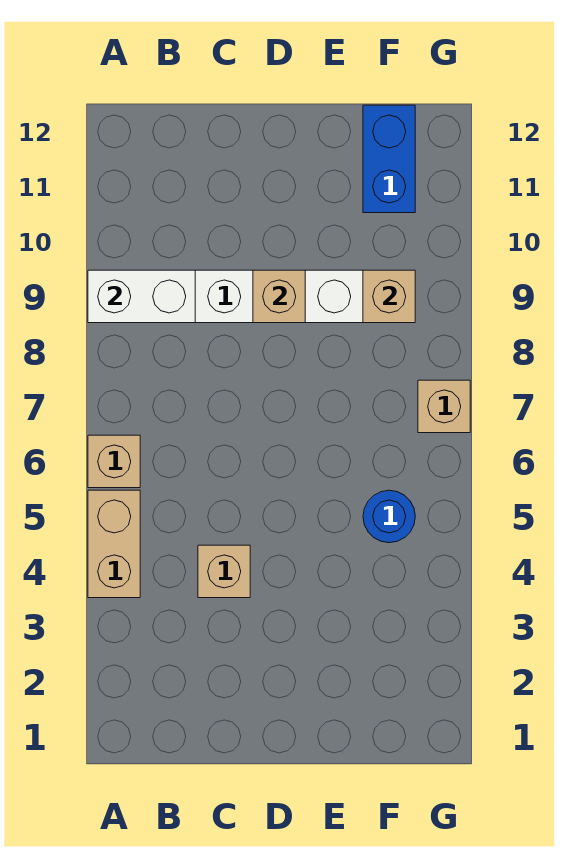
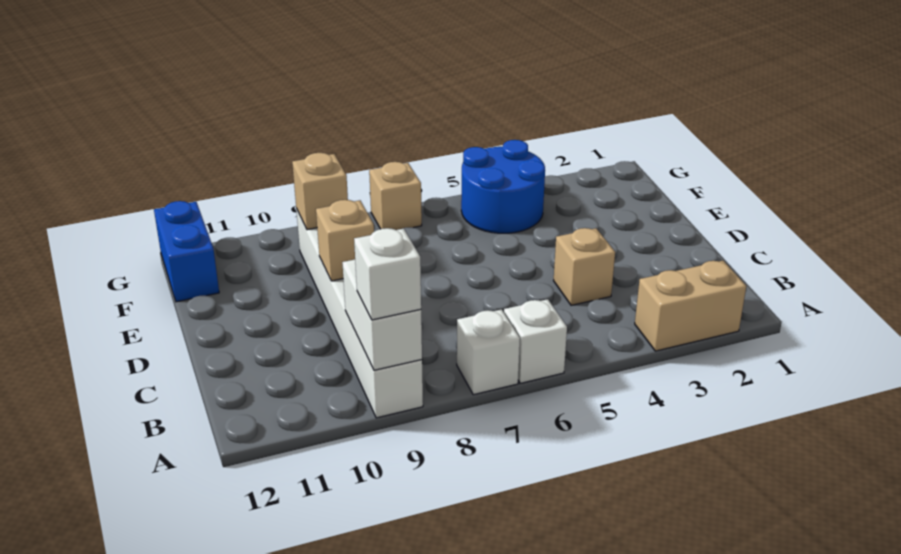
tan brick A4:A5 level 1 -> tan brick A2:A3 level 1
tan brick A6 level 1 -> white brick A6 level 1
none -> white brick A7 level 1
none -> white brick A9 level 3
blue round brick F5 level 1 -> blue round brick F4:G5 level 1
blue brick F11:F12 level 1 -> blue brick F12:G12 level 1

